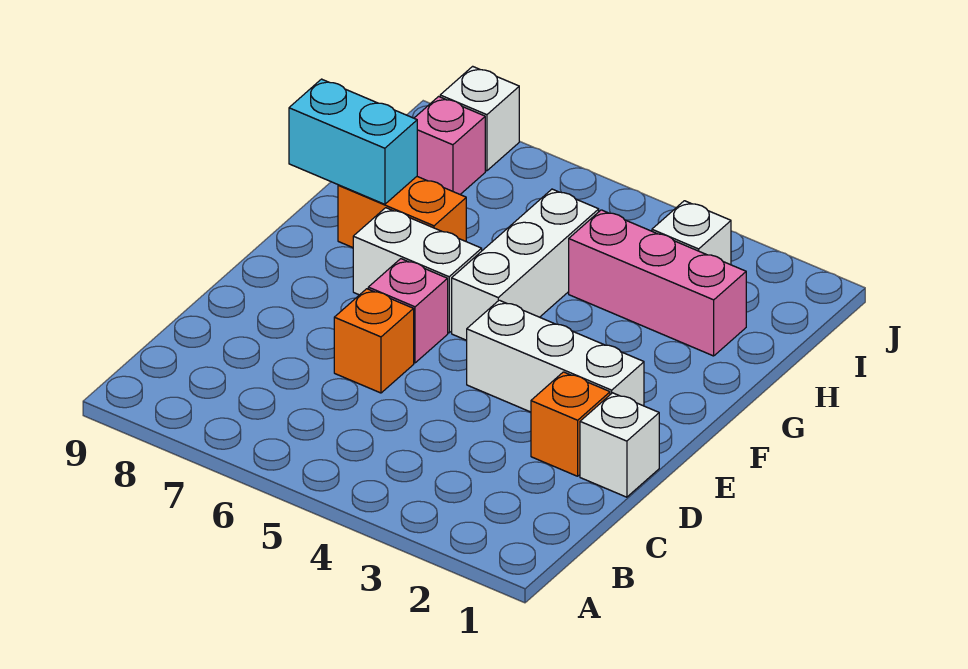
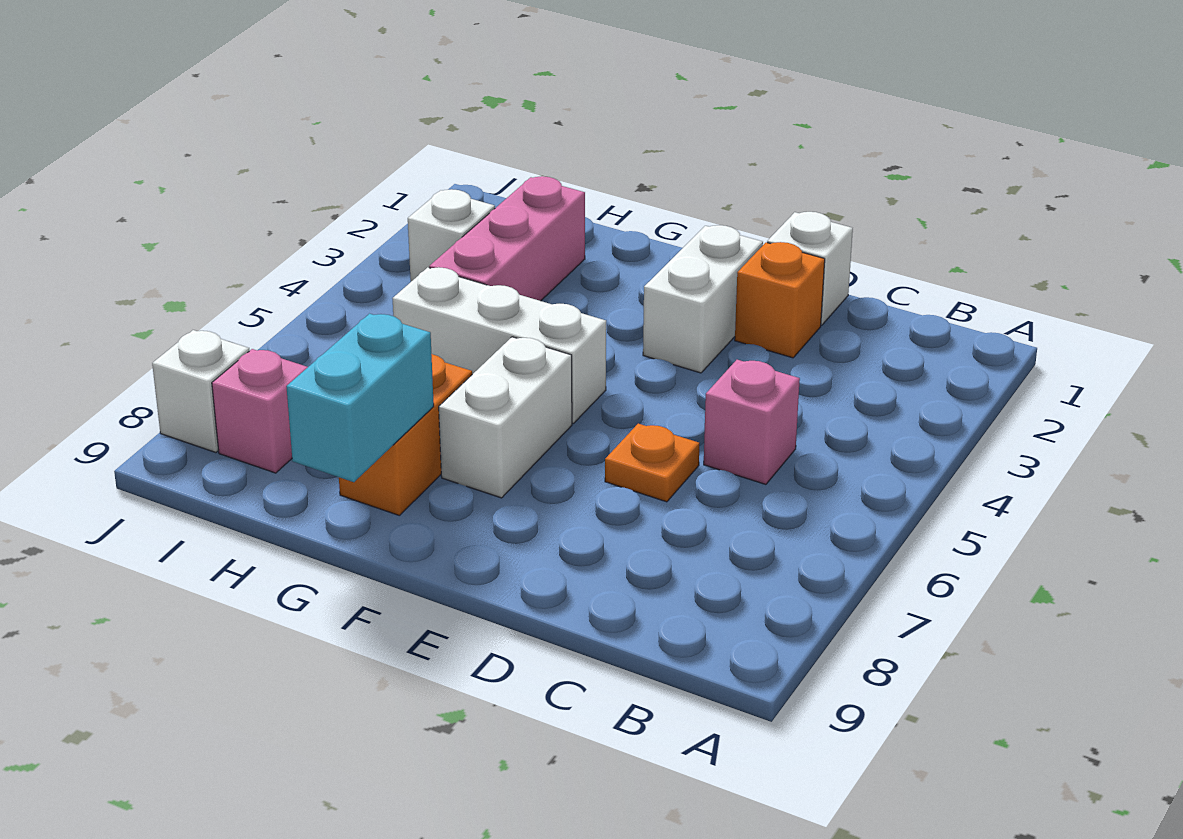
orange brick D6 level 1 -> orange plate D6 level 1
white brick E2:E4 level 1 -> white brick E2:E3 level 1
pink brick E6 level 1 -> pink brick C5 level 1

